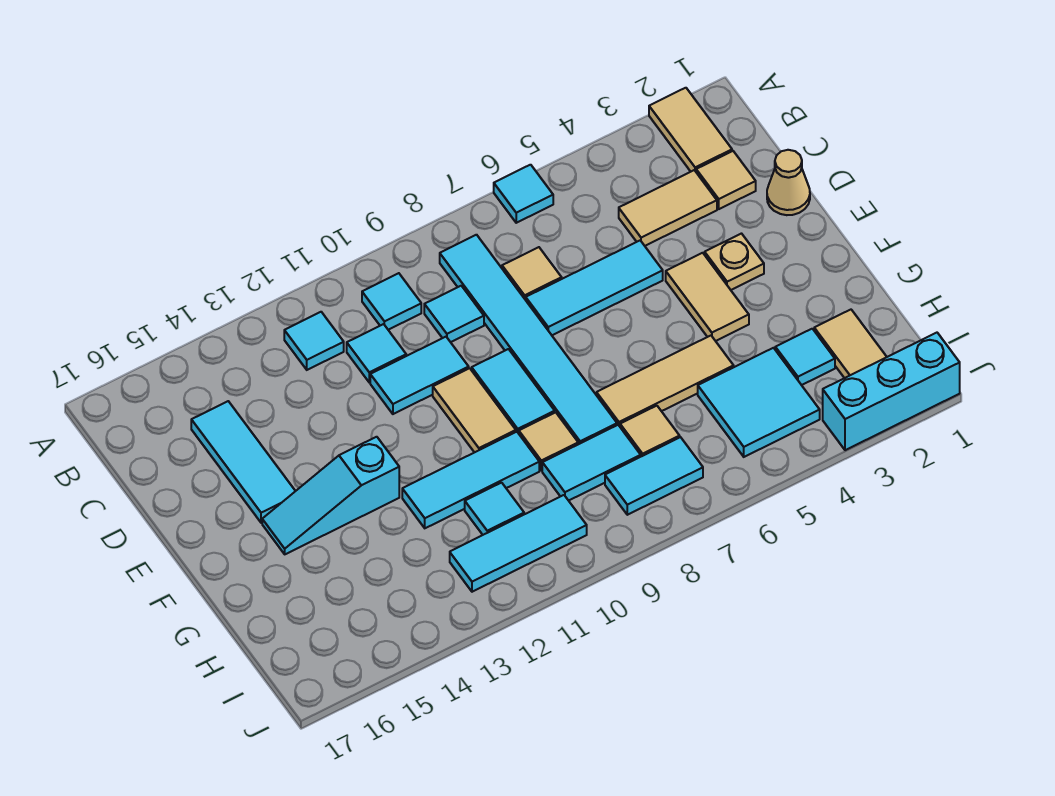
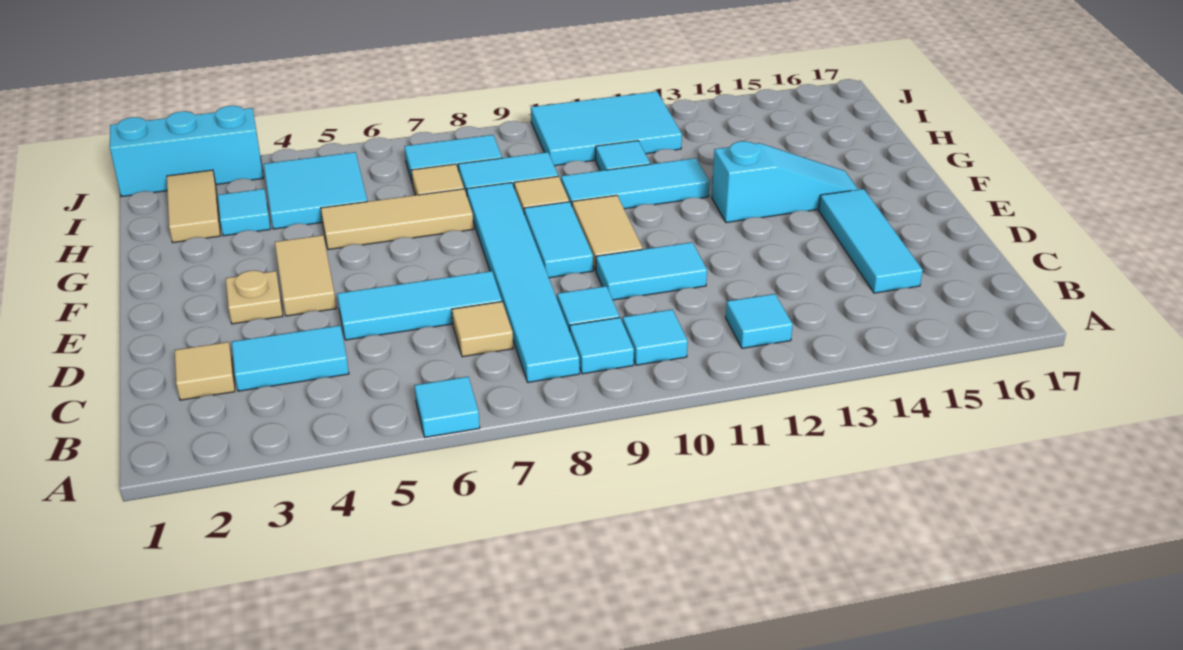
tan tile A2:B2 level 1 -> none
tan tile C3:C4 level 1 -> cyan tile C3:C4 level 1
cyan tile C11 level 1 -> cyan tile B9 level 1
tan cone D1 level 1 -> none
cyan tile I10:I12 level 1 -> cyan tile I10:J12 level 1

